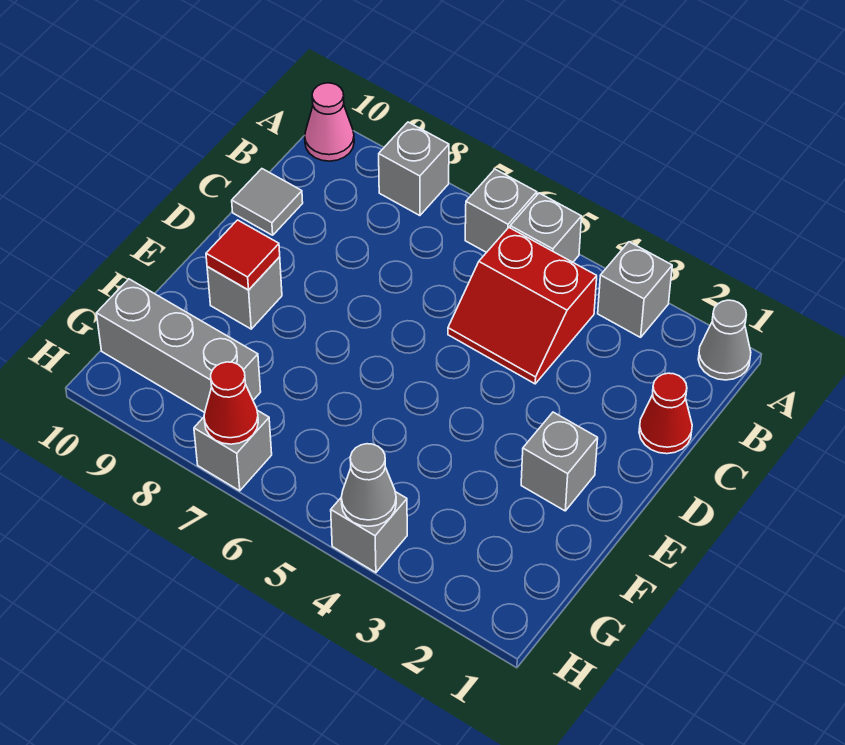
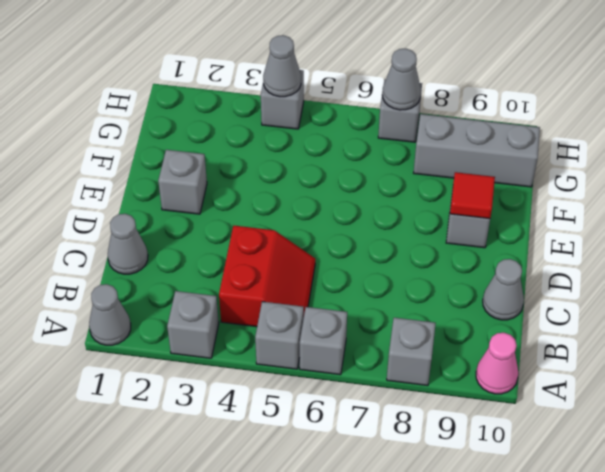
red slope B4:C5 level 1 top B -> red slope B4:C5 level 1 top 4
red cone C1 level 1 -> grey cone C1 level 1
grey tile C10 level 1 -> grey cone C10 level 1
red cone H7 level 2 -> grey cone H7 level 2

